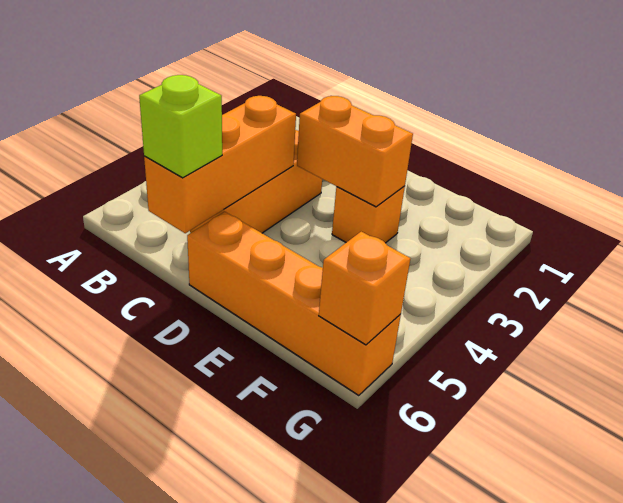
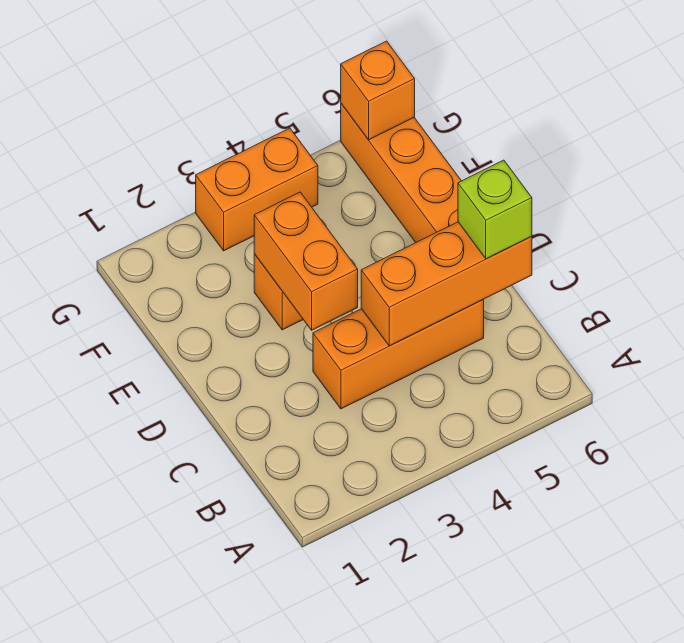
none -> orange brick G3:G4 level 1

